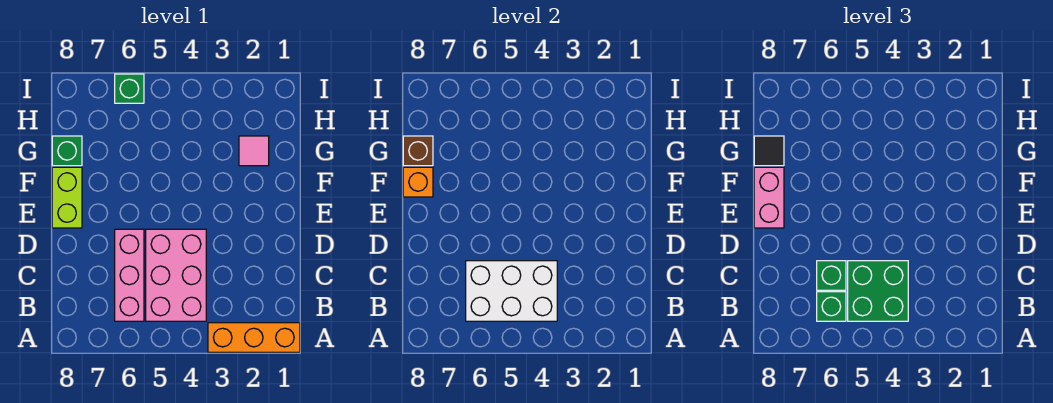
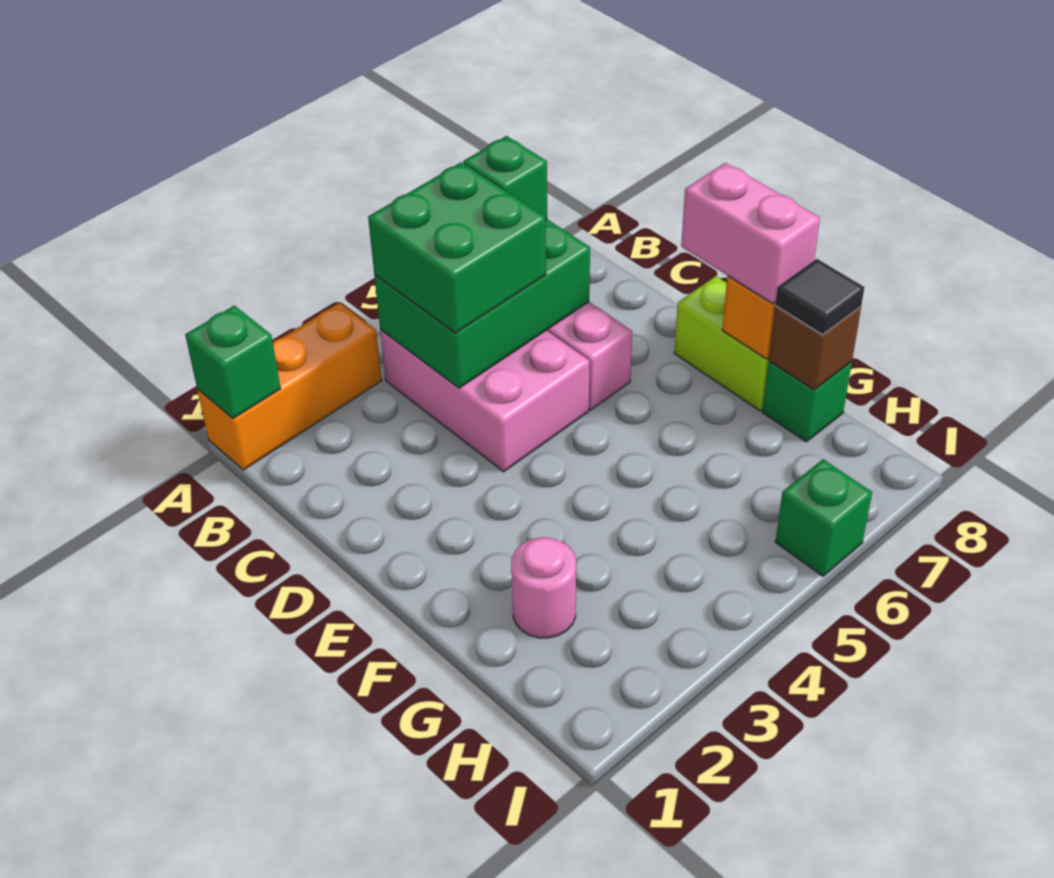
white brick B4:C6 level 2 -> green brick B4:C6 level 2
green brick C6 level 3 -> green brick A1 level 2
pink tile G2 level 1 -> pink round brick G2 level 1

